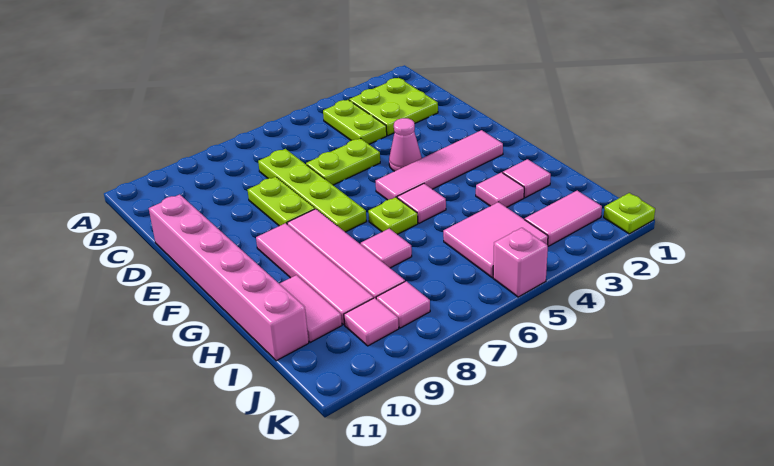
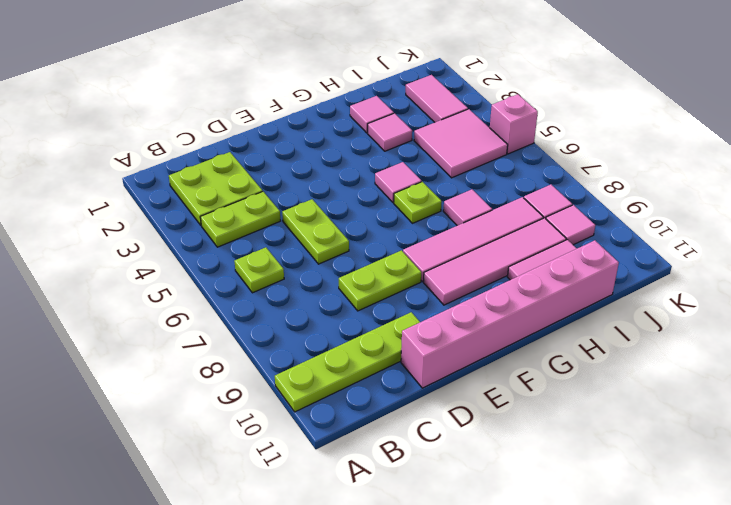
lime plate C7:F7 level 1 -> lime plate A10:D10 level 1
pink cone E4 level 1 -> none
pink tile F2:F5 level 1 -> none
lime plate K1 level 1 -> lime plate B6 level 1

